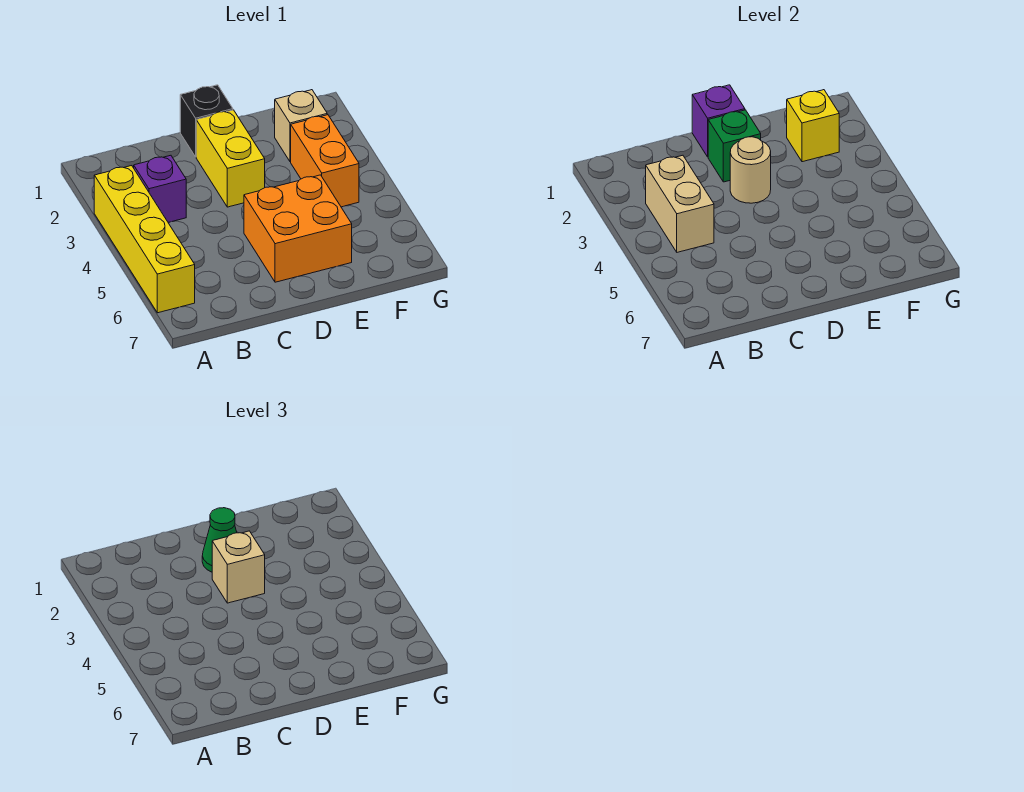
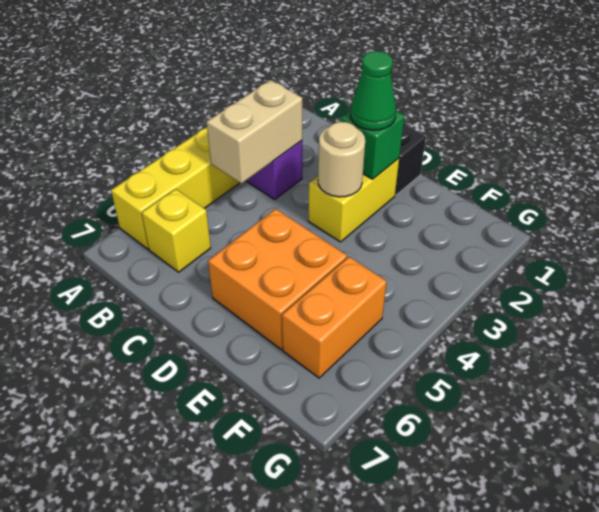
purple brick D1 level 2 -> none
tan brick D3 level 3 -> none
tan brick F2 level 1 -> none
yellow brick F2 level 2 -> yellow brick B6 level 1
orange brick F3:F4 level 1 -> orange brick F5:F6 level 1

